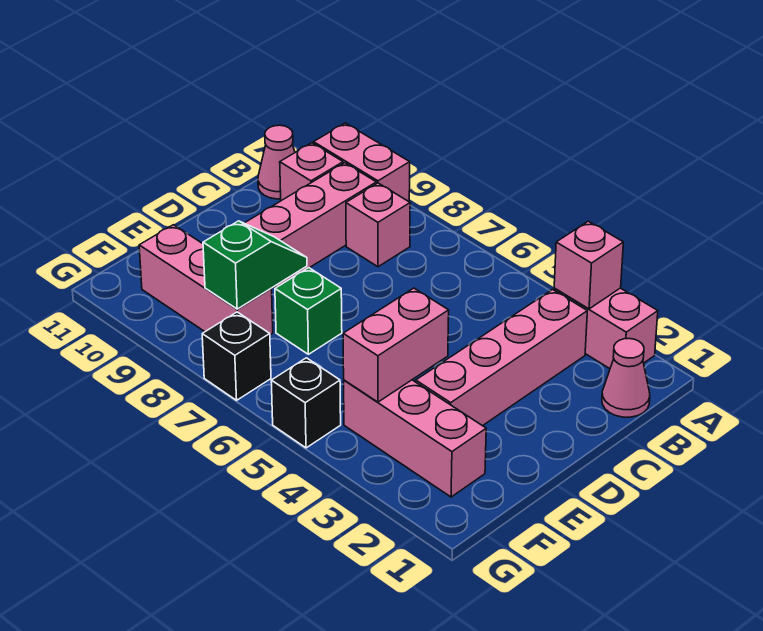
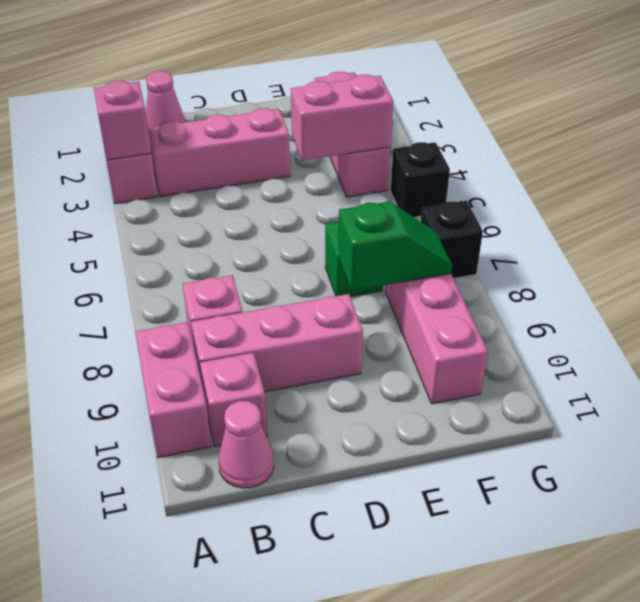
pink brick B3:E3 level 1 -> pink brick B3:D3 level 1
green slope E8:F8 level 2 top F -> green slope E8:F8 level 2 top E

